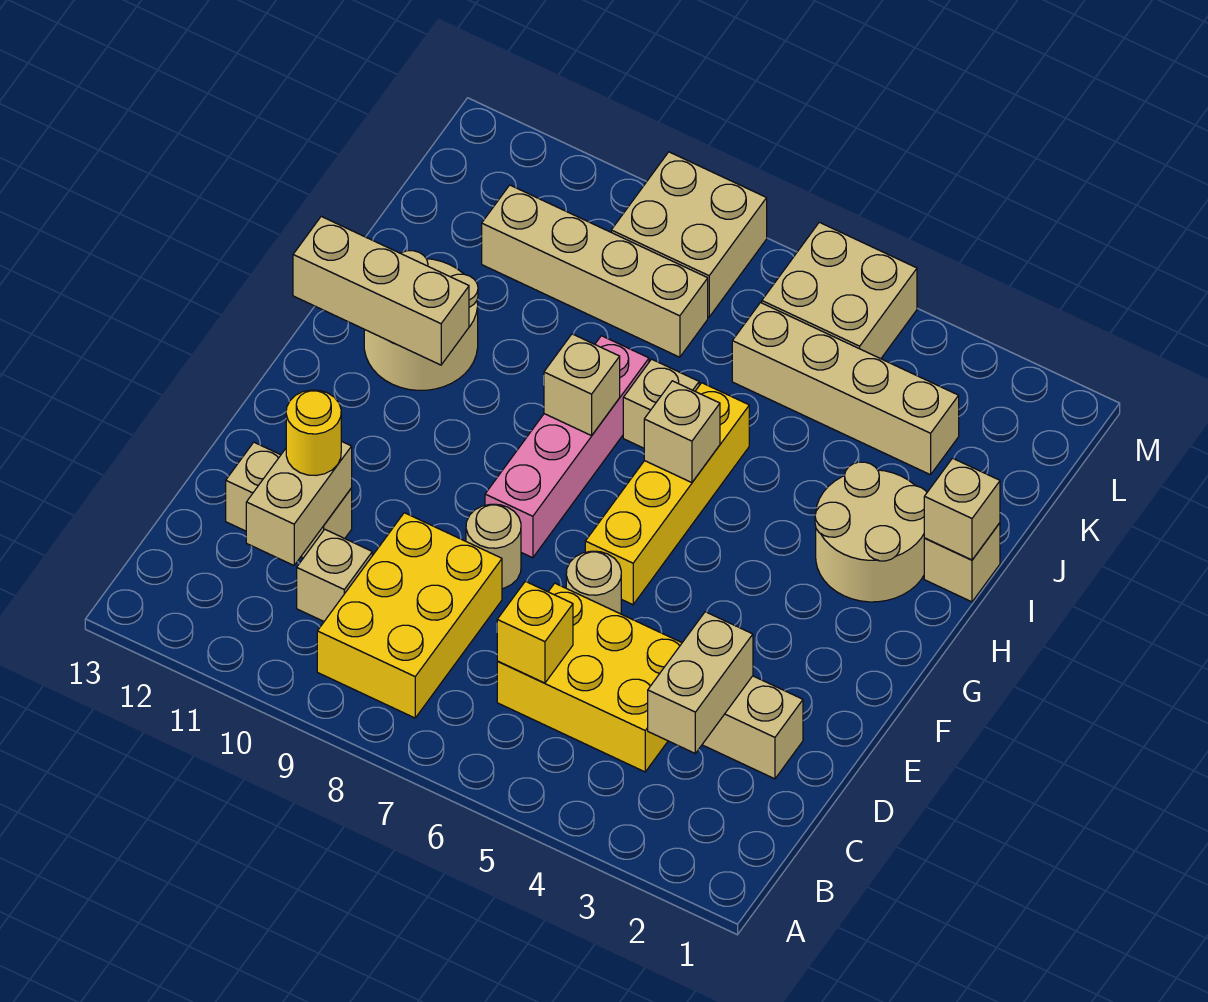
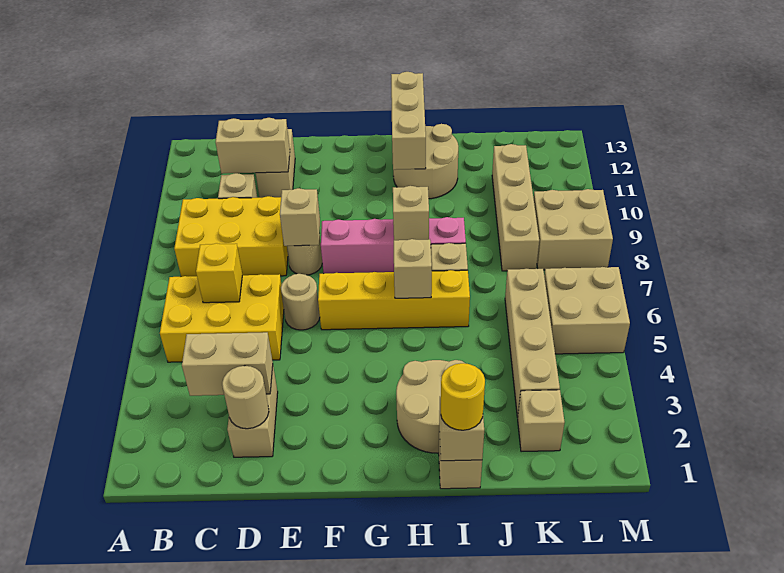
yellow brick C4:D6 level 1 -> yellow brick B5:D6 level 1
none -> tan round brick D2 level 2
yellow round brick D11 level 3 -> yellow round brick I1 level 3
none -> tan brick E8 level 2
none -> tan brick K2 level 1

